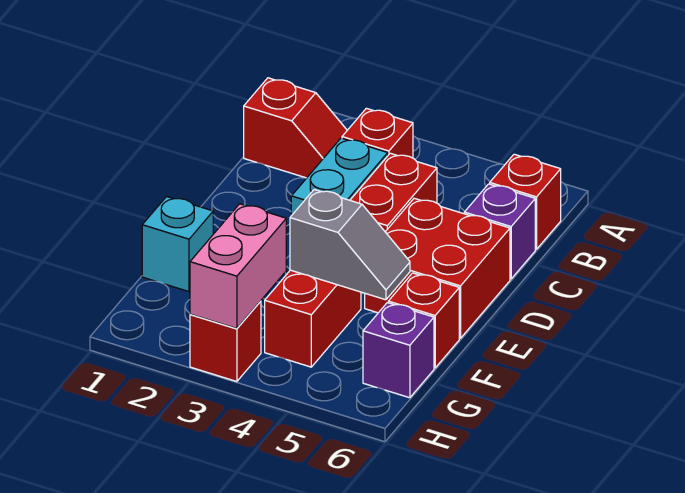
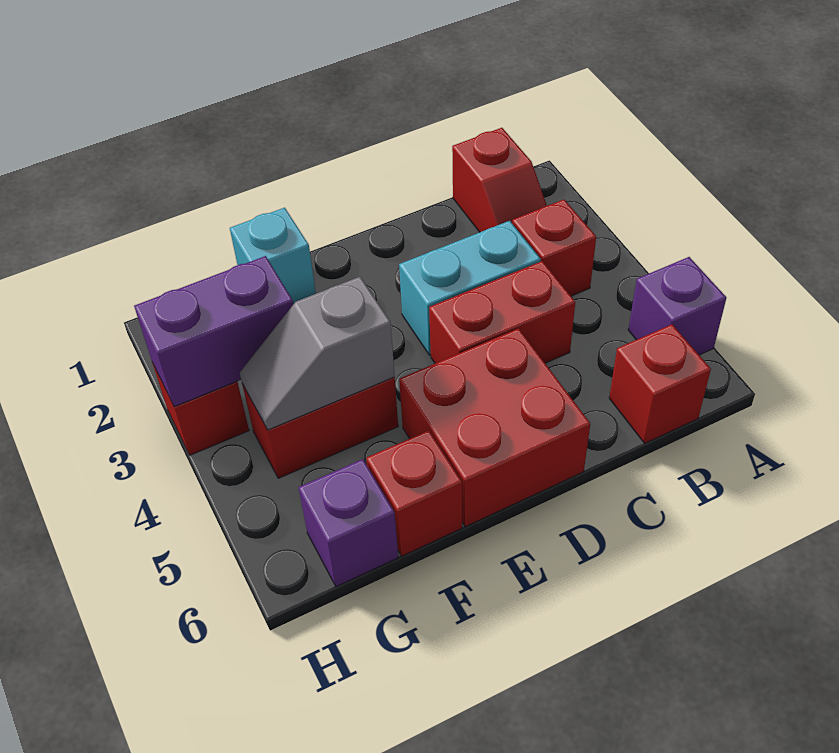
purple brick C6 level 1 -> purple brick A5 level 1
grey slope F4:F5 level 2 top 4 -> grey slope F4:G4 level 2 top F
pink brick G3:H3 level 2 -> purple brick G3:H3 level 2

